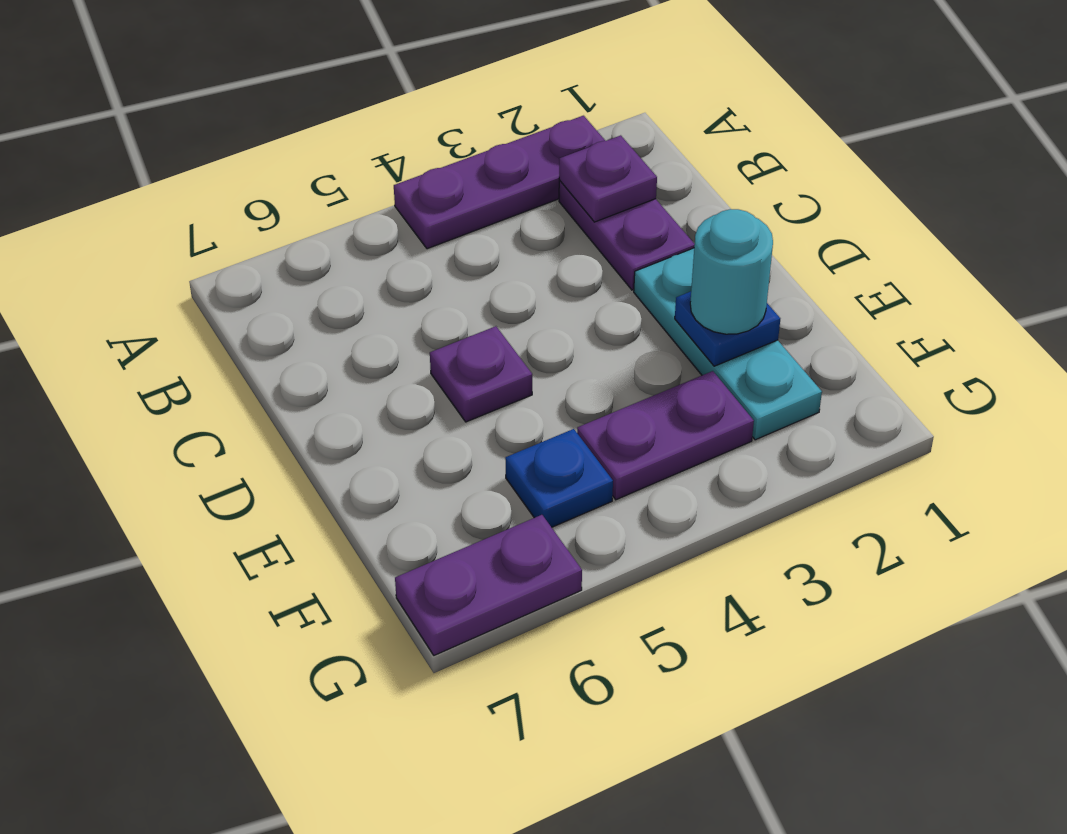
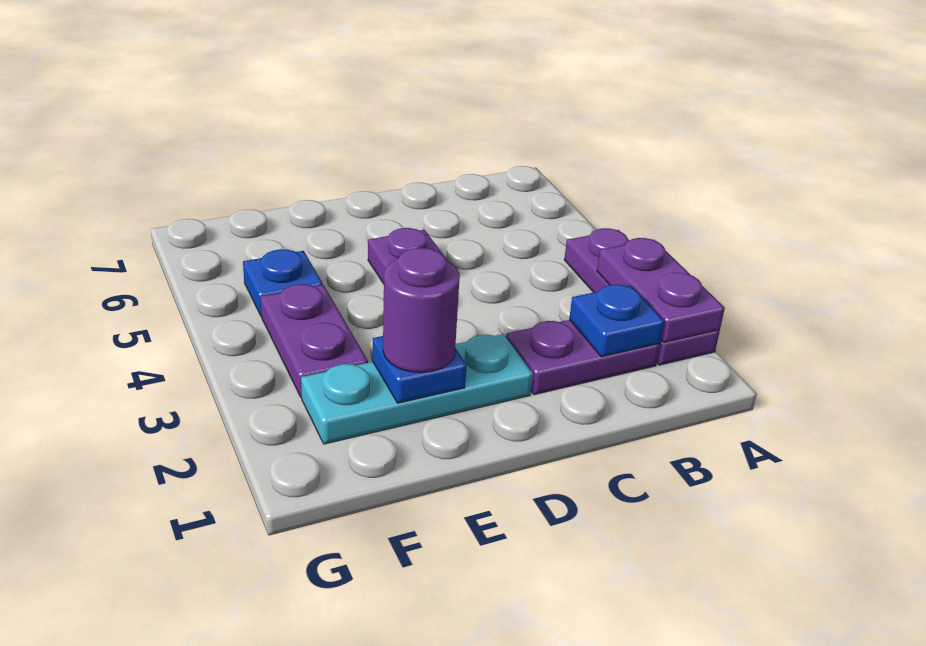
purple plate B2 level 2 -> blue plate B2 level 2
cyan round brick E2 level 3 -> purple round brick E2 level 3
purple plate G6:G7 level 1 -> purple plate A2:A3 level 2

